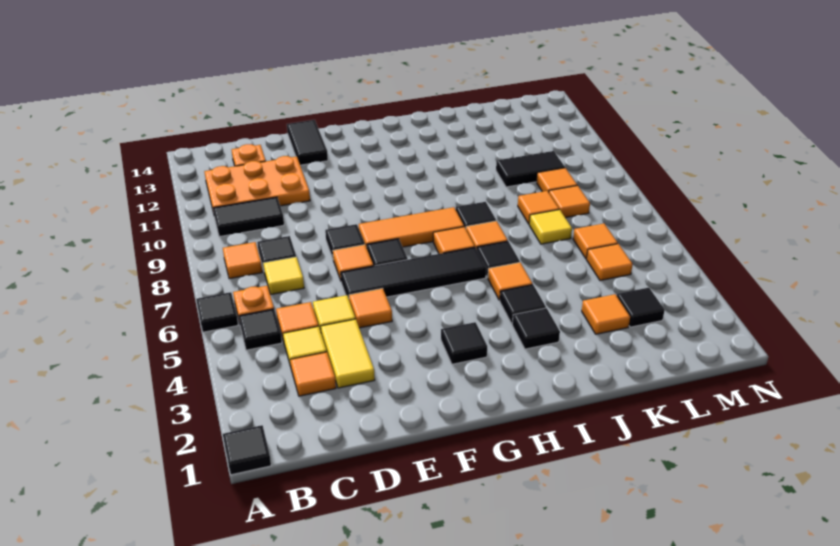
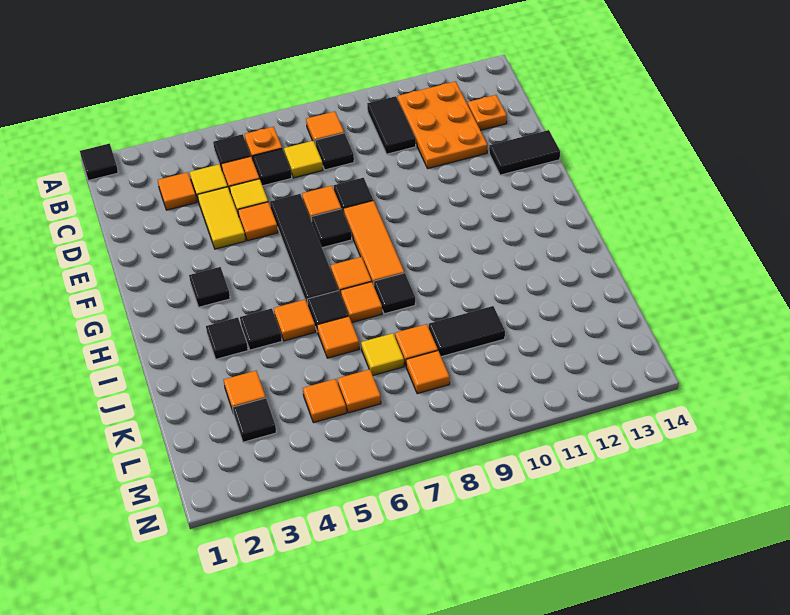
black tile A6 level 1 -> black tile C6 level 1
yellow tile D3:D4 level 1 -> yellow tile D4:E4 level 1
black tile K10:L10 level 1 -> black tile K9:K10 level 1
orange tile L9 level 1 -> orange tile J6 level 1

